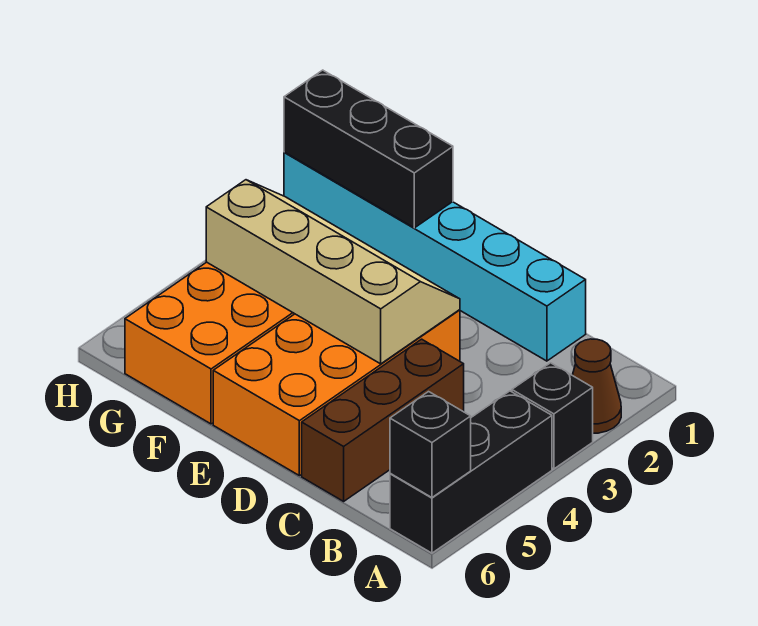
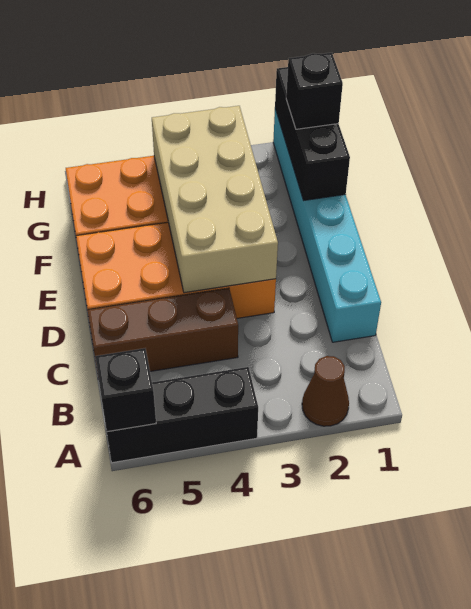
black brick A3 level 1 -> black brick G1 level 3
tan slope D3:G4 level 2 top 4 -> tan brick D3:G4 level 2

